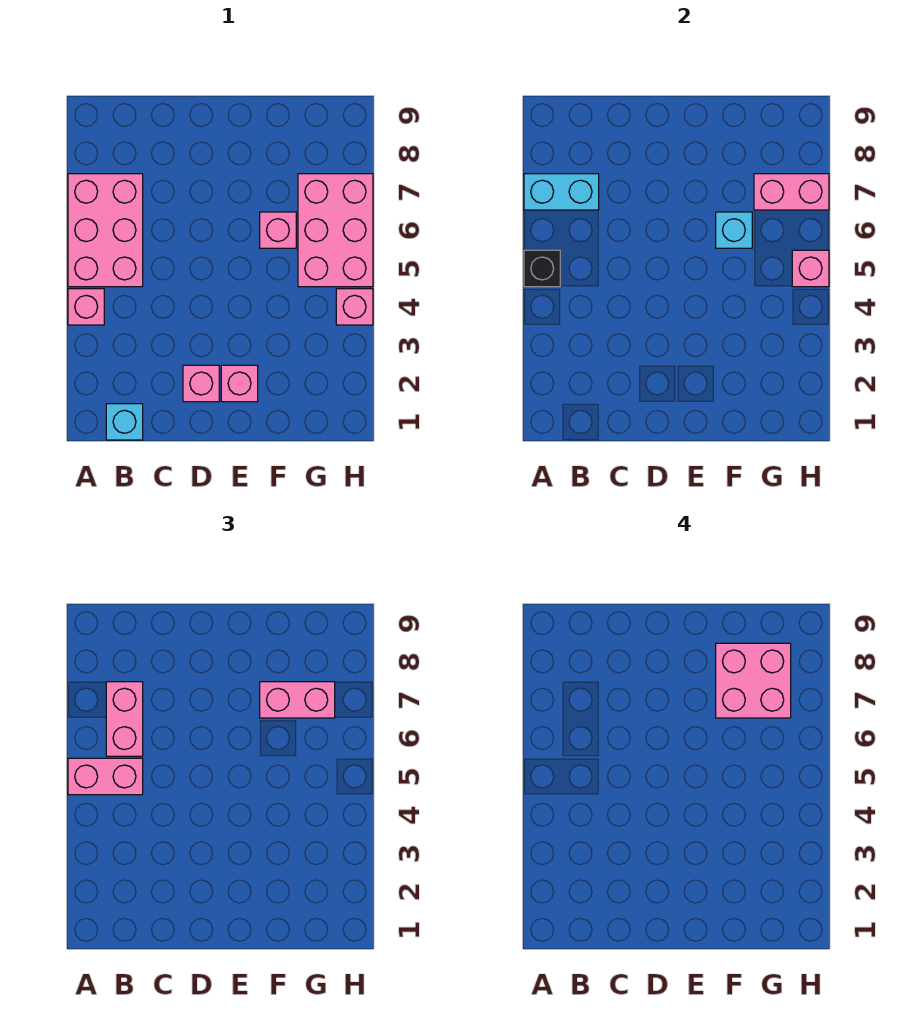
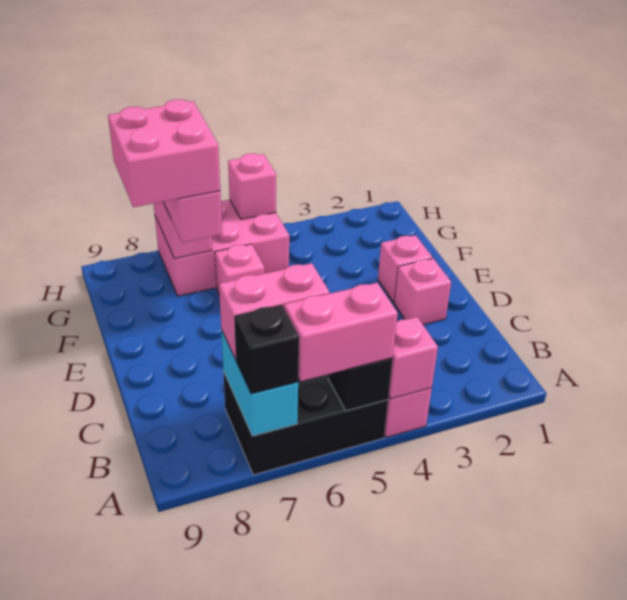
pink brick A5:B7 level 1 -> black brick A5:B7 level 1
pink brick A5:B5 level 3 -> pink brick A5:A6 level 3
none -> black brick A7 level 3
cyan brick B1 level 1 -> none
cyan brick F6 level 2 -> none
pink brick H4 level 1 -> pink brick A4 level 2

